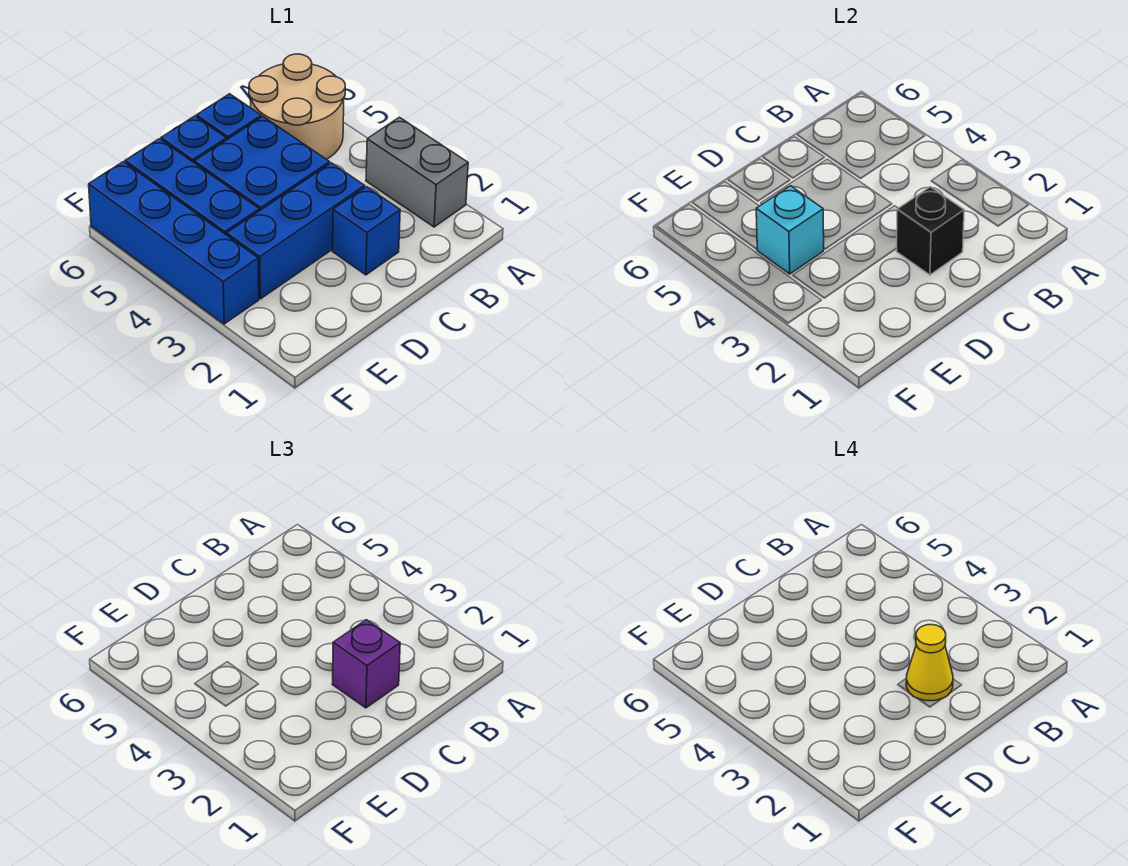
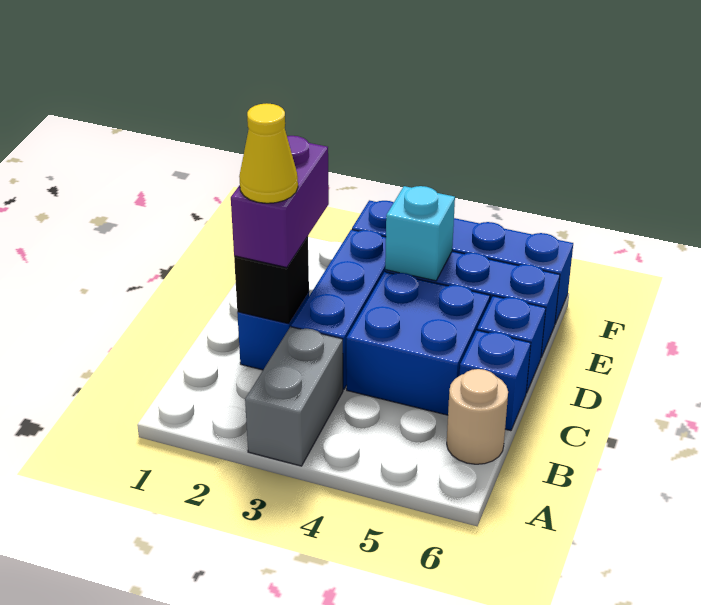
grey brick A2:A3 level 1 -> grey brick A3:B3 level 1
tan round brick A5:B6 level 1 -> tan round brick B6 level 1
purple brick C2 level 3 -> purple brick C2:D2 level 3

